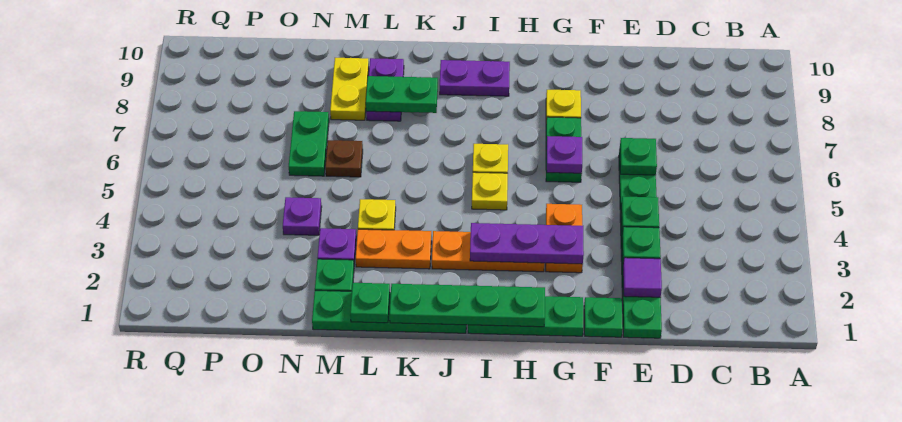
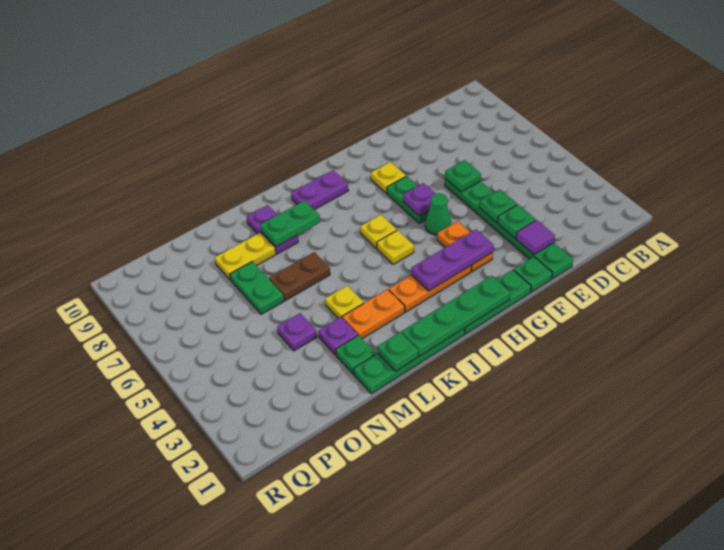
none -> green cone G5 level 1
brown plate M6 level 1 -> brown plate L6:M6 level 1
yellow plate M8:M9 level 1 -> yellow plate M8:N8 level 1

